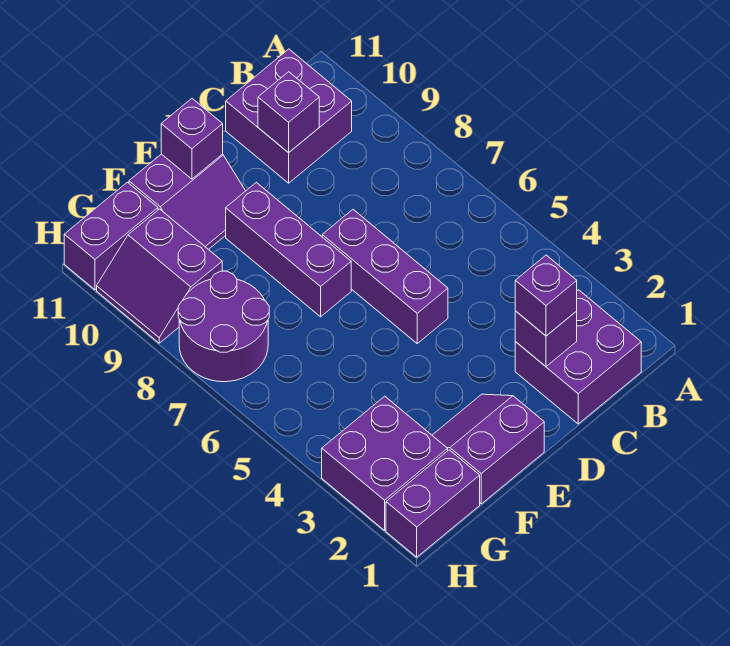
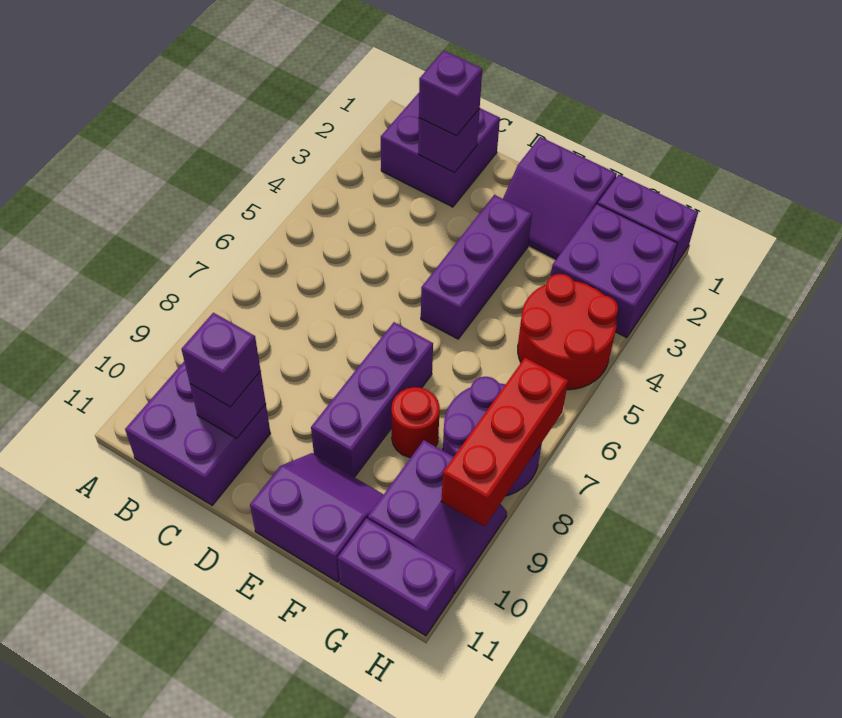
purple brick D5:D7 level 1 -> purple brick E3:E5 level 1
purple brick E11 level 2 -> purple brick C10 level 3
none -> red round brick F8 level 1
none -> red round brick G4:H5 level 1
none -> red brick H7:H9 level 2

